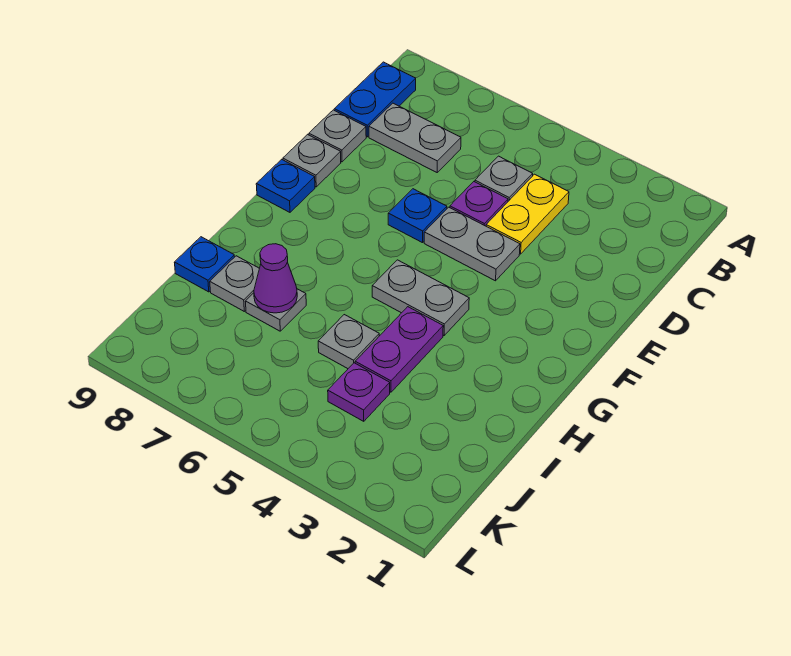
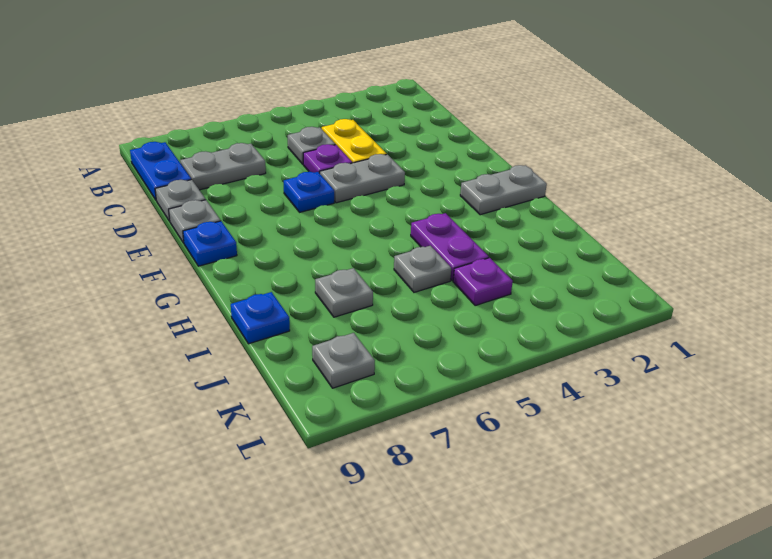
grey plate G4:G5 level 1 -> grey plate G1:G2 level 1
purple cone I7 level 2 -> none
grey plate I8 level 1 -> grey plate K8 level 1

